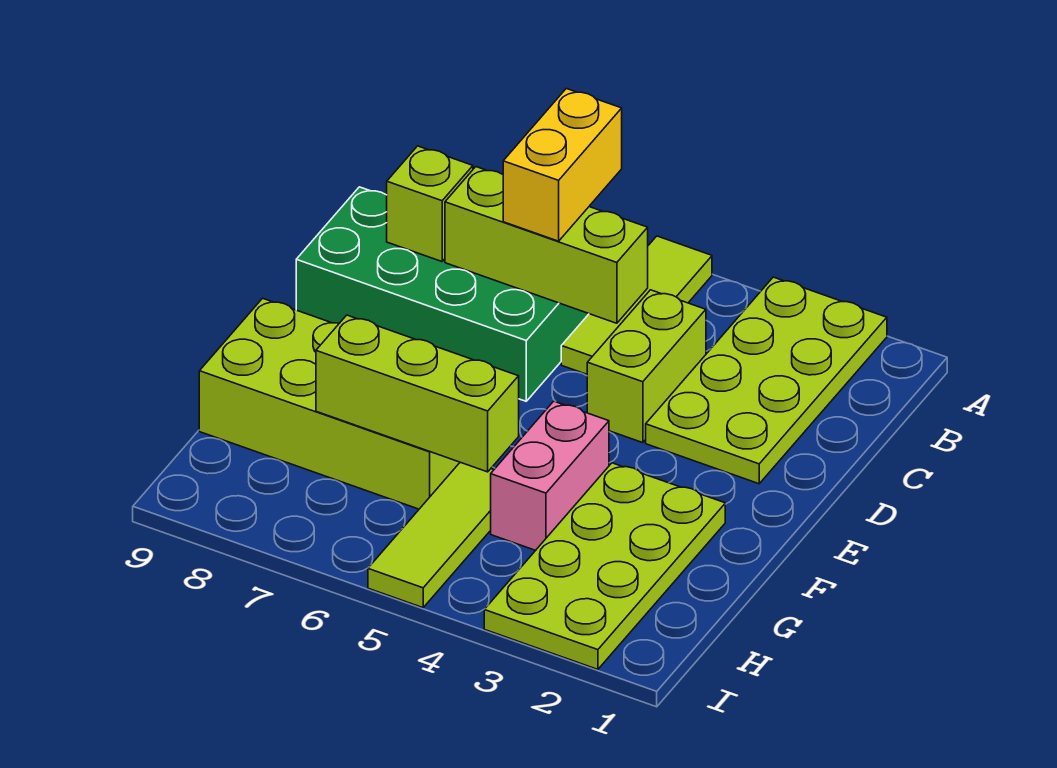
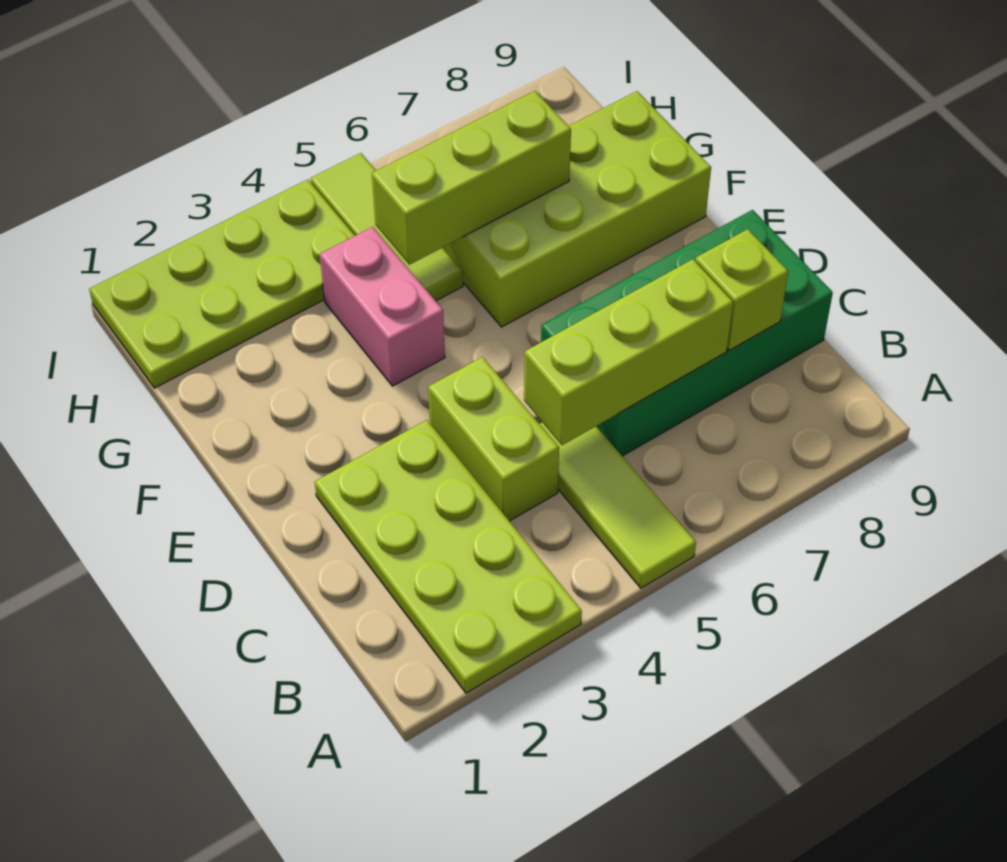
yellow brick B6:C6 level 3 -> none
lime plate F2:I3 level 1 -> lime plate H1:I4 level 1

